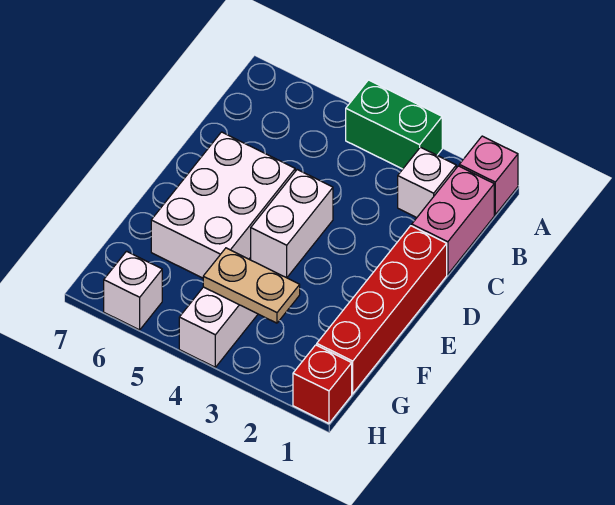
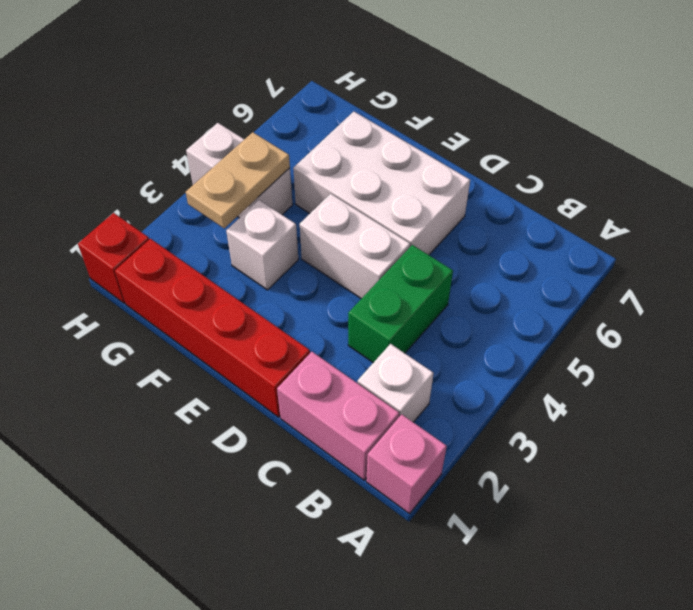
green brick A3:A4 level 1 -> green brick C3:C4 level 1
white brick H6 level 1 -> white brick F3 level 1

